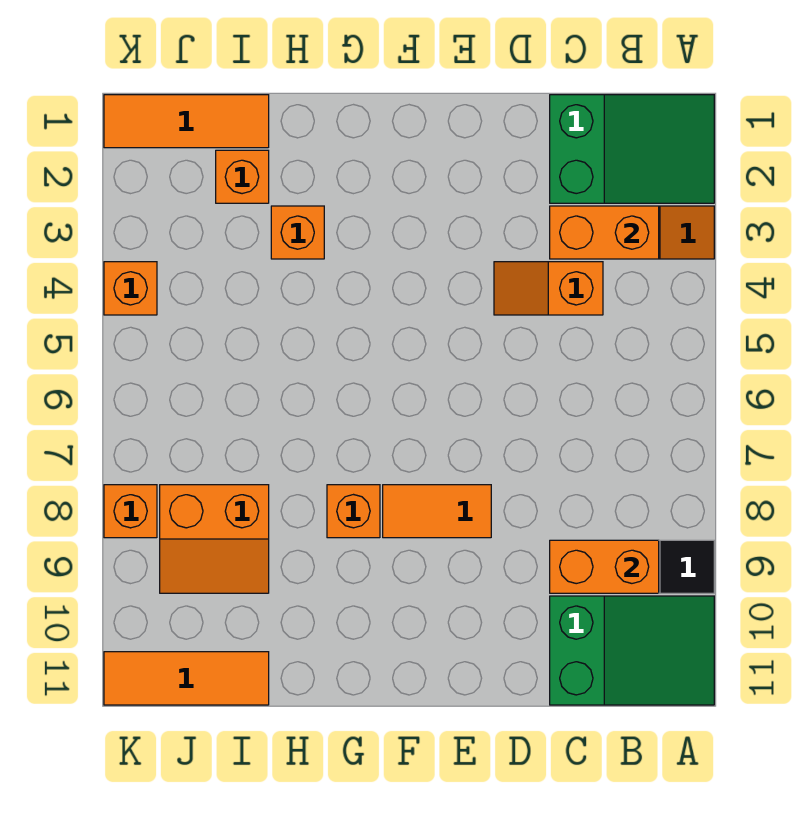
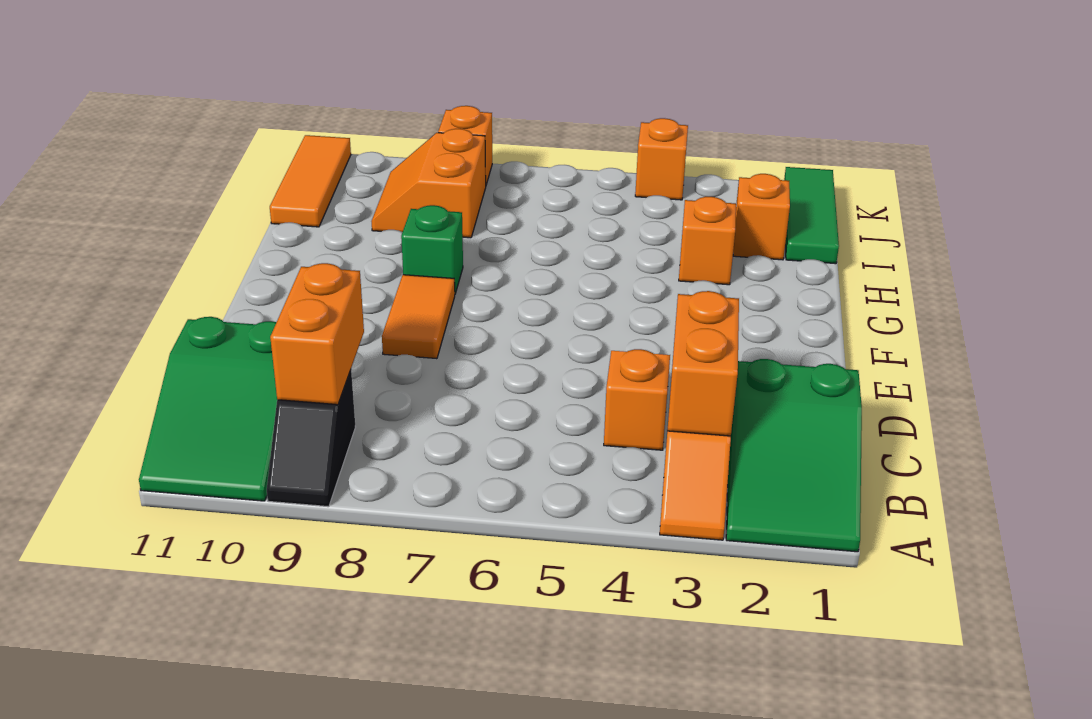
orange brick G8 level 1 -> green brick G8 level 1
orange tile I1:K1 level 1 -> green tile I1:K1 level 1

